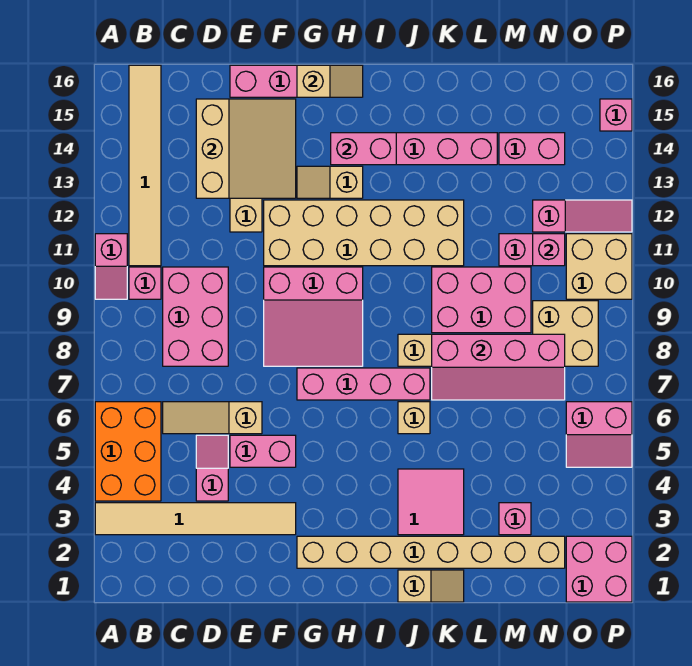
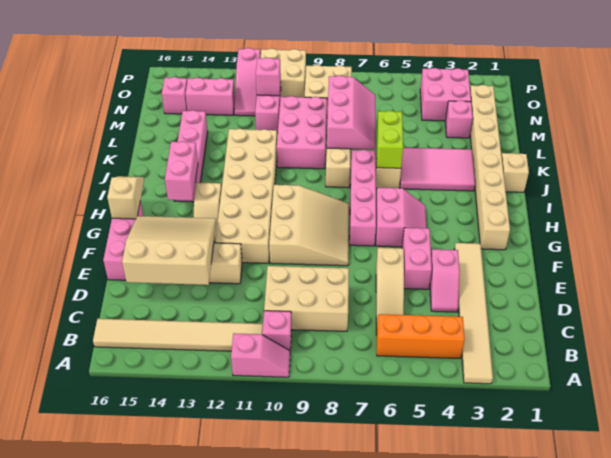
orange brick A4:B6 level 1 -> orange brick B4:B6 level 1
pink brick C8:D10 level 1 -> tan brick C8:D10 level 1
pink slope D4:D5 level 1 top 4 -> pink slope D4:E4 level 1 top E
pink slope F8:H10 level 1 top 10 -> tan slope F8:H10 level 1 top 10
pink tile J3:K4 level 1 -> pink tile J3:K5 level 1
none -> lime brick J6:K6 level 2
pink slope K7:N8 level 2 top 8 -> pink slope K7:M8 level 2 top 8
pink brick M14:N14 level 1 -> pink brick N13:N14 level 1
pink slope N12:P12 level 1 top N -> pink slope N12:P12 level 1 top P
pink brick O1:P2 level 1 -> pink brick N3:O4 level 1
pink slope O5:P6 level 1 top 6 -> pink slope G5:H6 level 1 top 6
pink brick P15 level 1 -> pink brick N15 level 1

